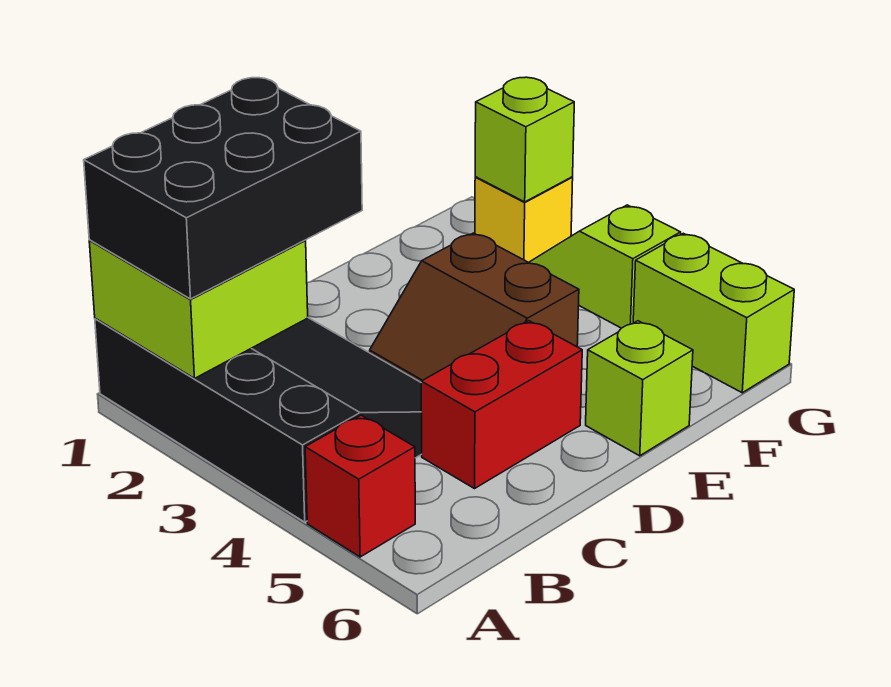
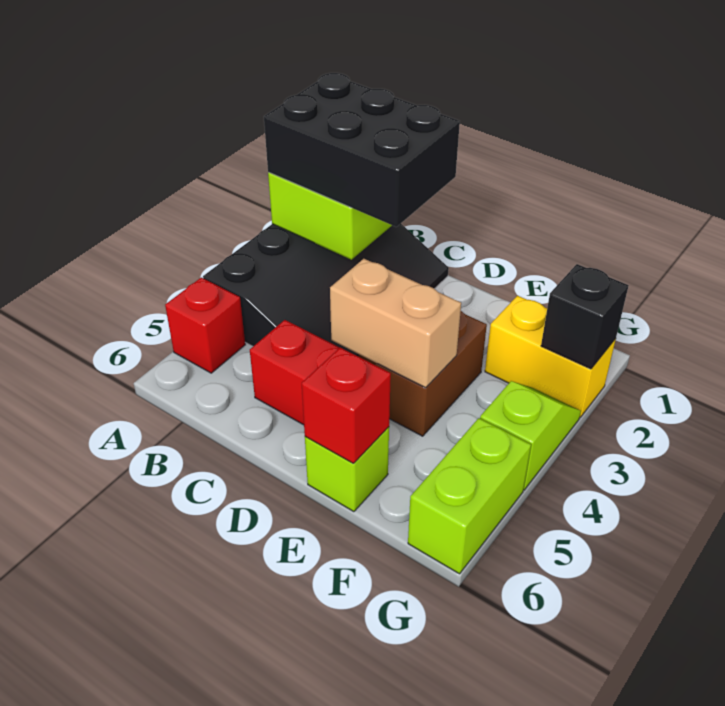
none -> tan brick D4:E4 level 2
none -> red brick E6 level 2
yellow brick G2 level 1 -> yellow brick F2:G2 level 1
lime brick G2 level 2 -> black brick G2 level 2

